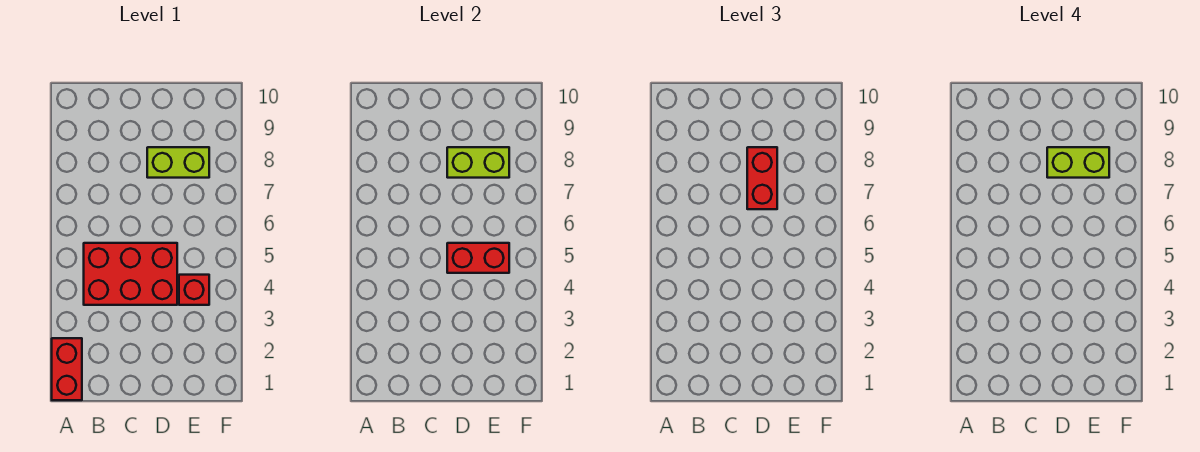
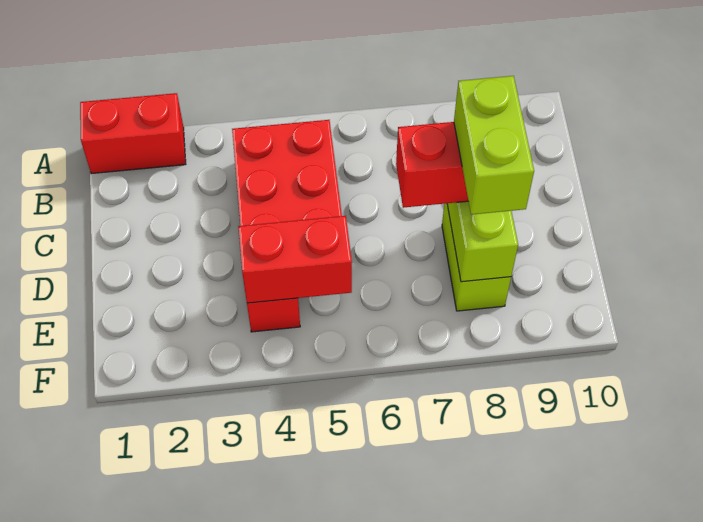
red brick D5:E5 level 2 -> red brick E4:E5 level 2

